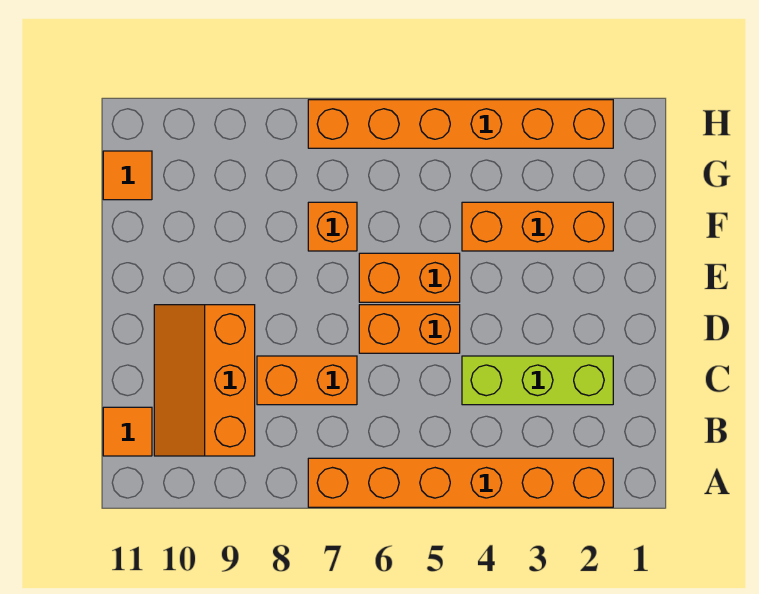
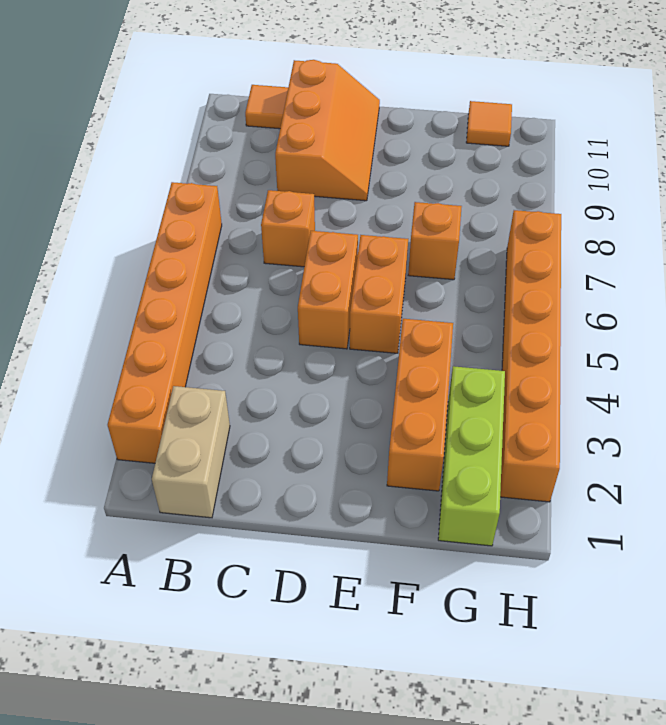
none -> tan brick B1:B2 level 1
orange slope B9:D10 level 1 top 9 -> orange slope C9:D11 level 1 top C
lime brick C2:C4 level 1 -> lime brick G1:G3 level 1
orange brick C7:C8 level 1 -> orange brick C7 level 1

